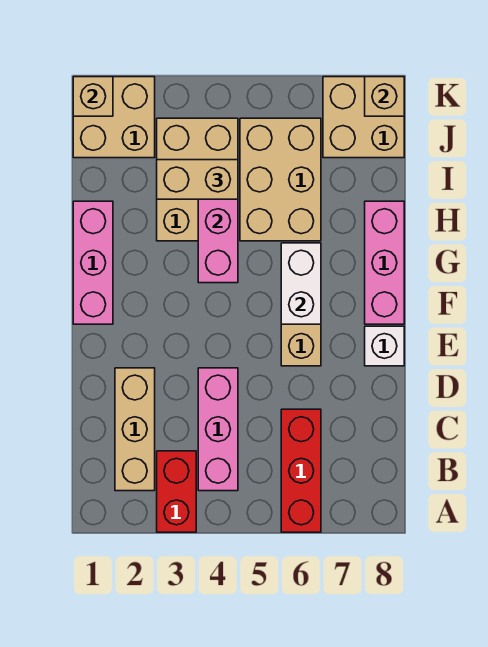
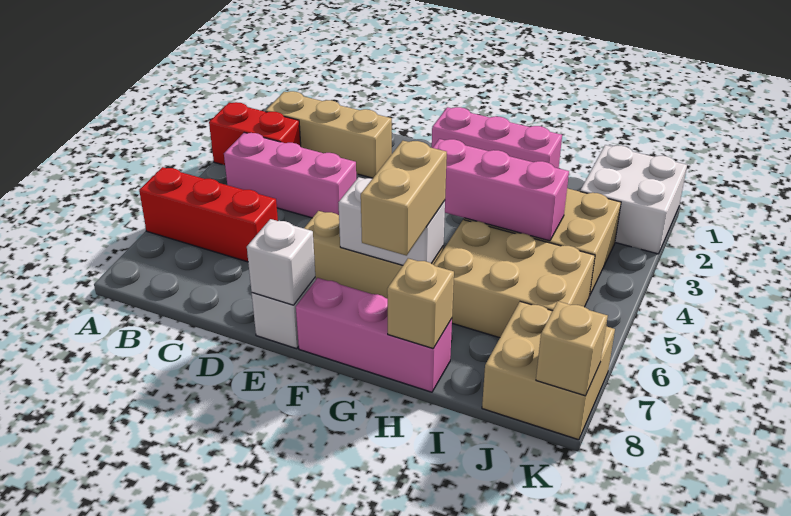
none -> white brick E8 level 2
tan brick I3:I4 level 3 -> tan brick G6:G7 level 3
tan brick J1:K2 level 1 -> white brick J1:K2 level 1
tan brick K1 level 2 -> tan brick H8 level 2

